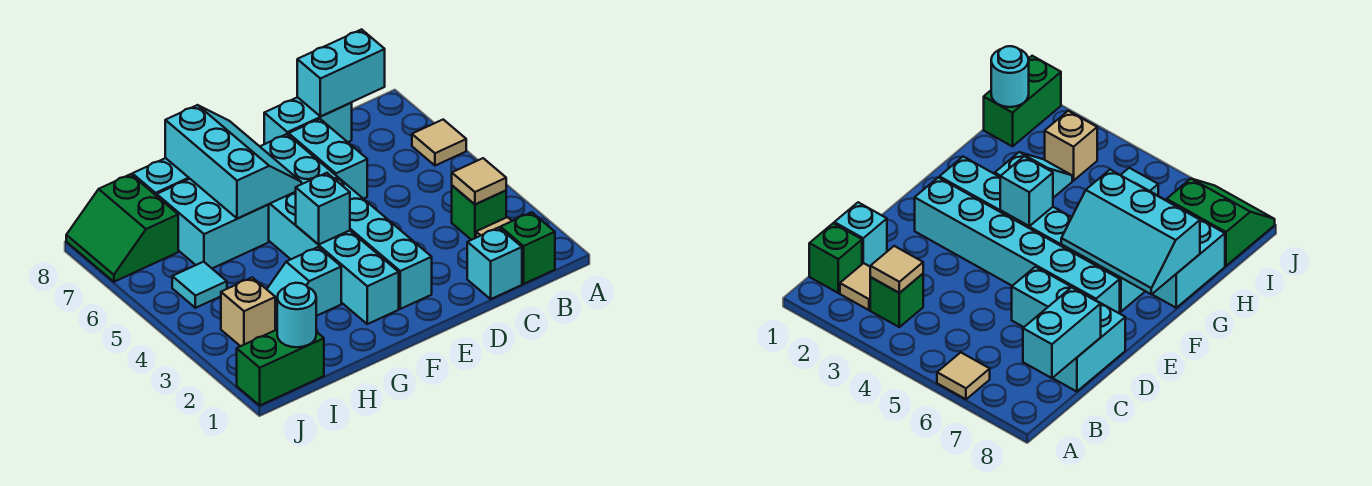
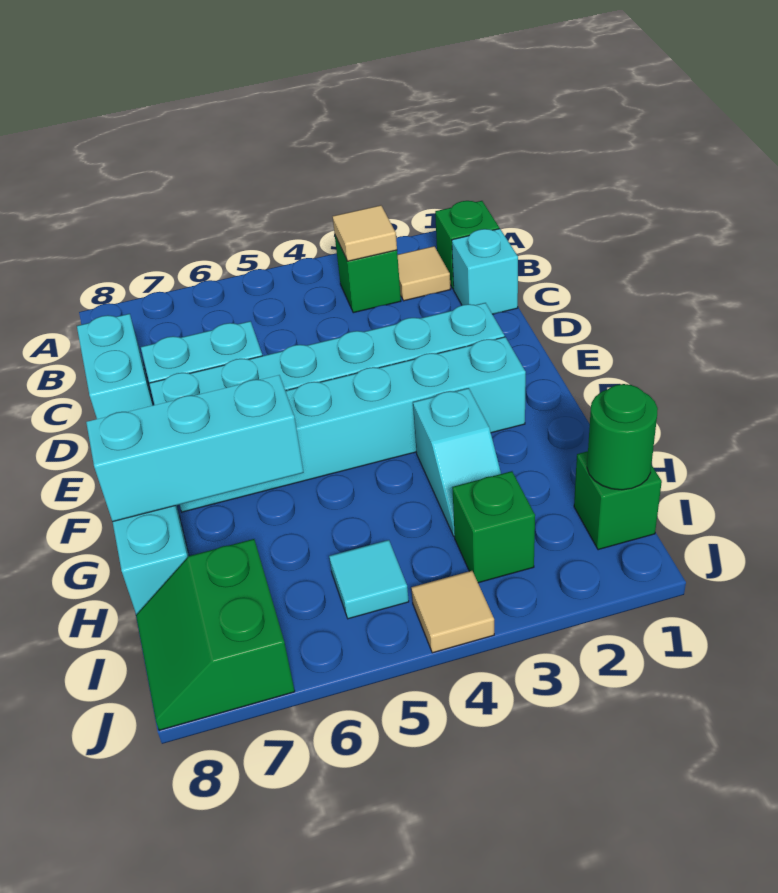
tan tile A6 level 1 -> tan tile J4 level 1
cyan brick B8:C8 level 2 -> none
cyan brick F4 level 2 -> none
cyan brick G6:H7 level 1 -> none
green brick I1:J1 level 1 -> green brick I1 level 1
cyan round brick I1 level 2 -> green round brick I1 level 2
tan brick I3 level 1 -> green brick I3 level 1
green slope I7:J8 level 1 top I -> green slope I7:J8 level 1 top 7

